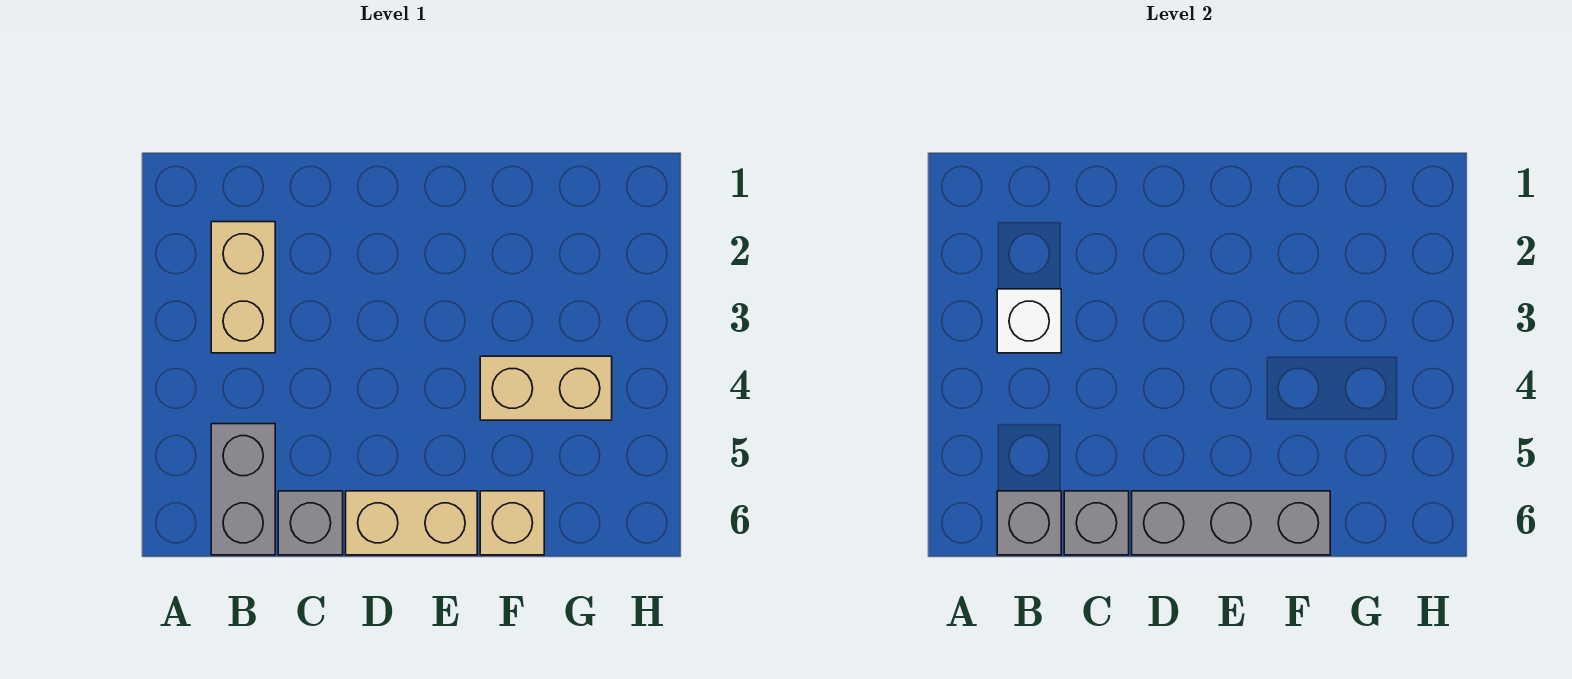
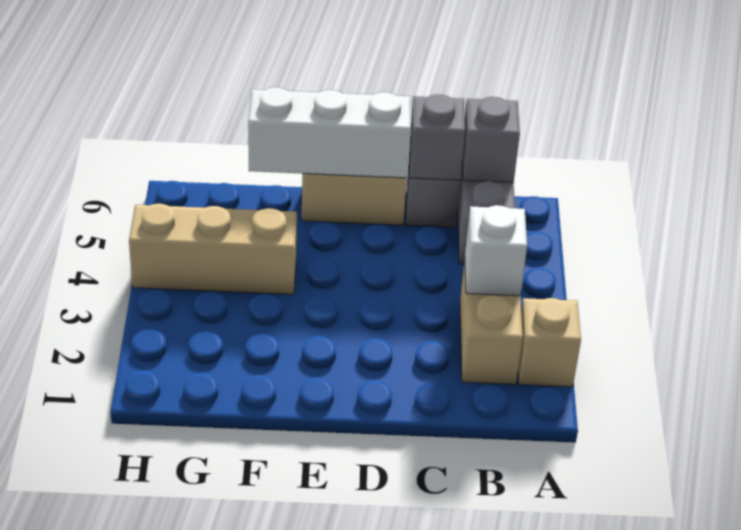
grey brick D6:F6 level 2 -> white brick D6:F6 level 2
tan brick F4:G4 level 1 -> tan brick F4:H4 level 1
tan brick F6 level 1 -> tan brick A2 level 1

